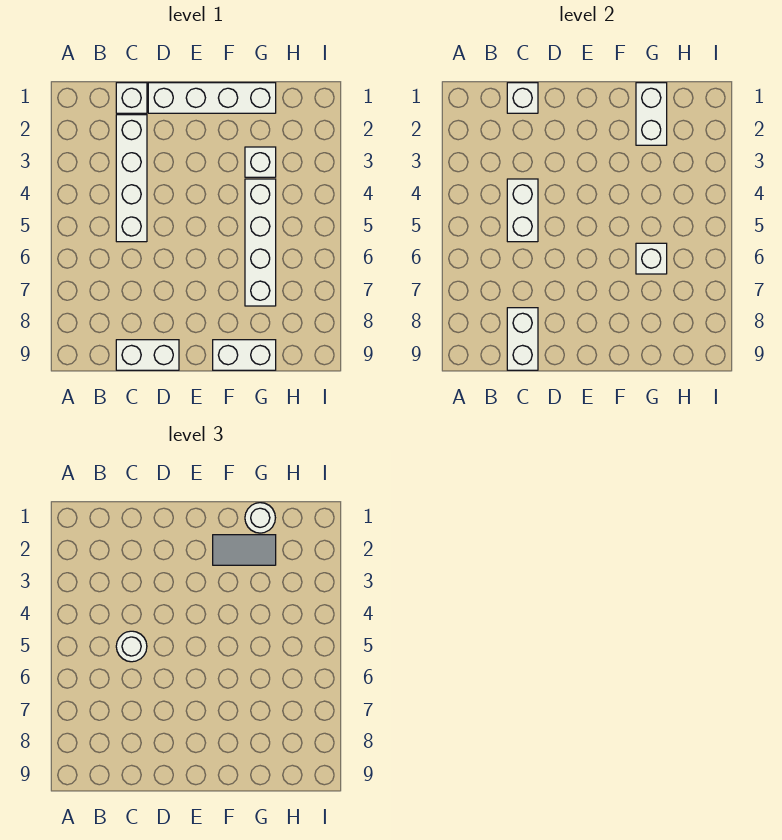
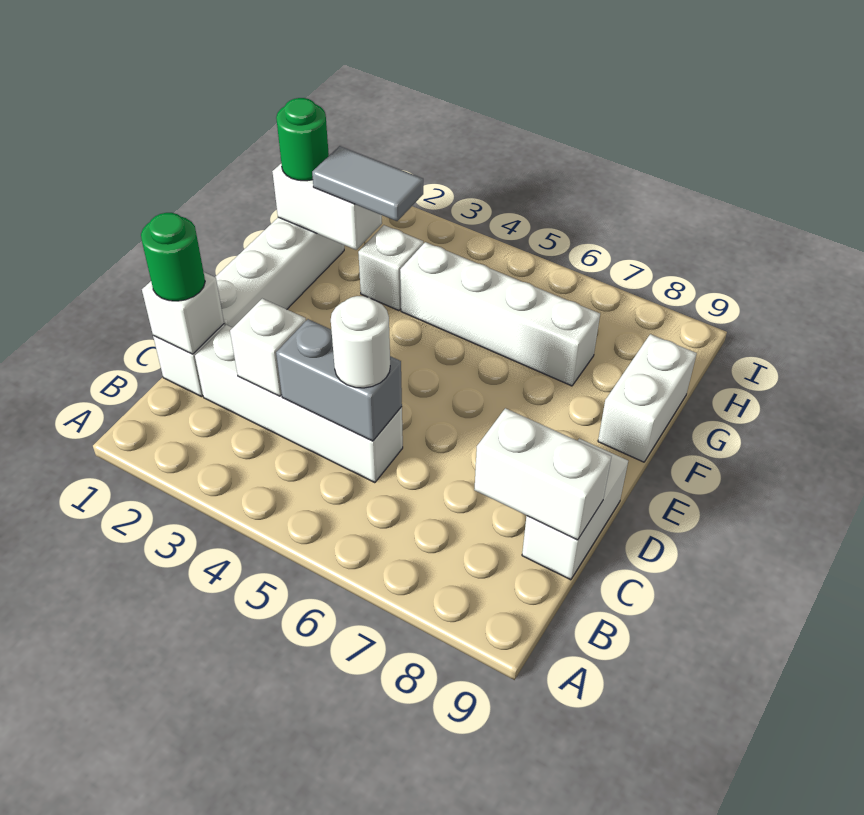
none -> green round brick C1 level 3
white brick C4:C5 level 2 -> grey brick C4:C5 level 2
grey tile F2:G2 level 3 -> grey tile G2:G3 level 3
white round brick G1 level 3 -> green round brick G1 level 3
white brick G6 level 2 -> white brick C3 level 2

